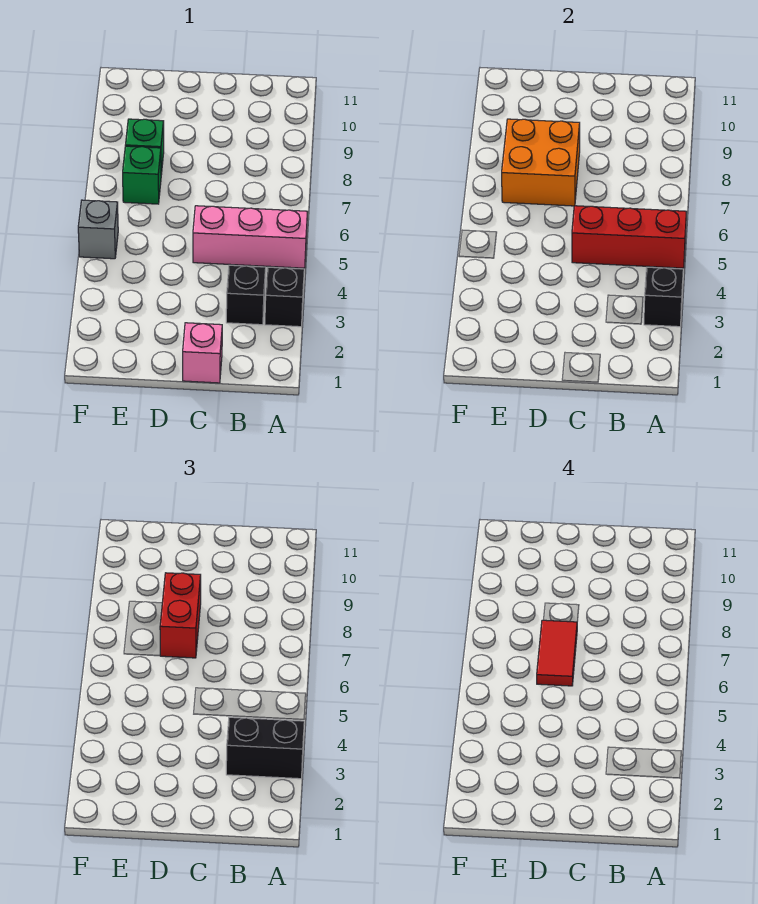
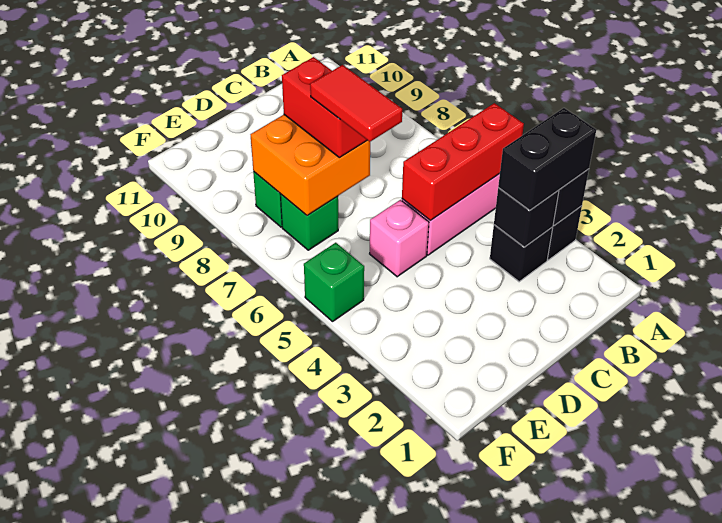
none -> black brick B3 level 2
pink brick C1 level 1 -> pink brick D5 level 1
grey brick F5 level 1 -> green brick F5 level 1

